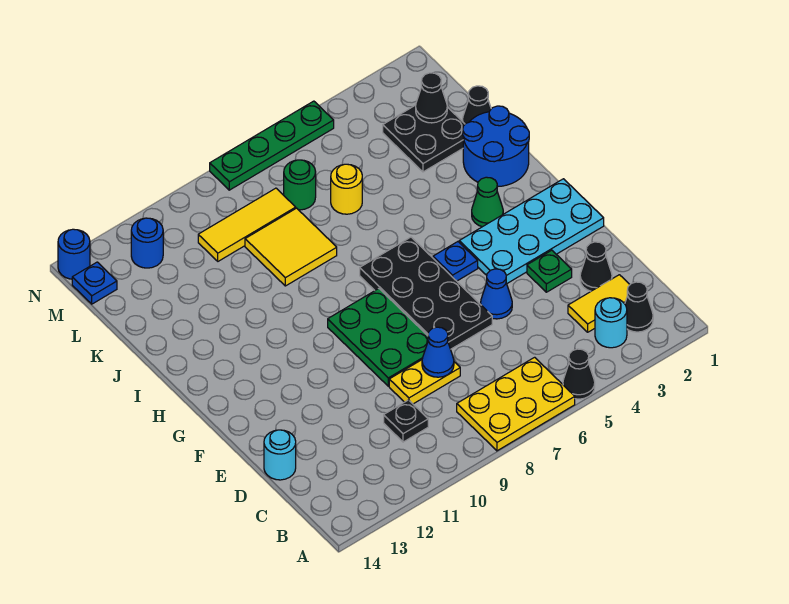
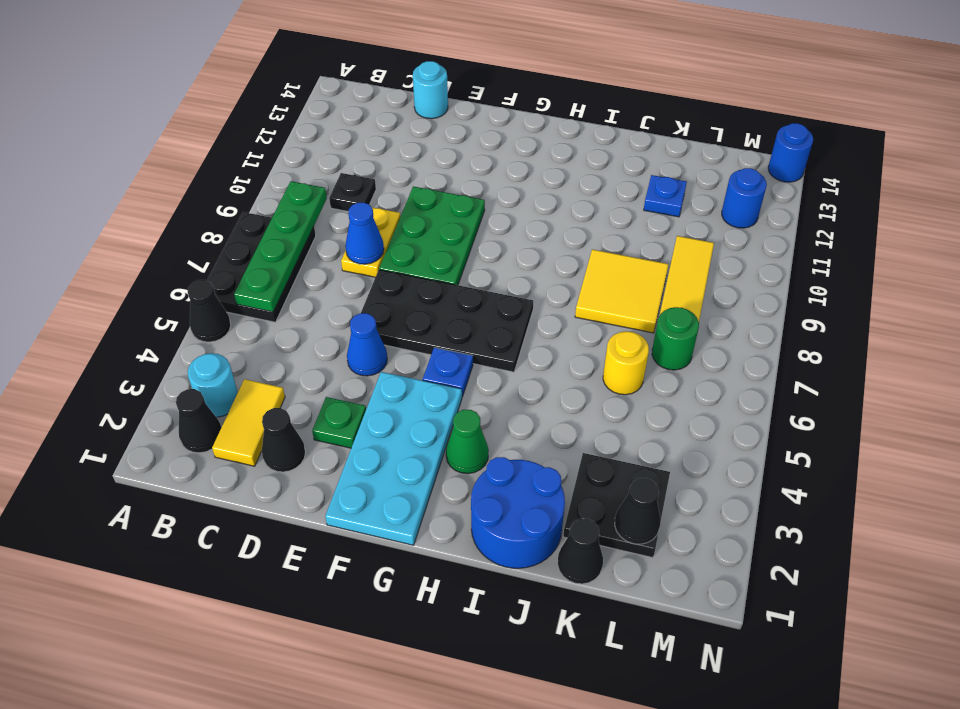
yellow plate A6:B8 level 1 -> black plate A6:B8 level 1
green plate E8:G9 level 1 -> green plate E8:F10 level 1
blue plate M14 level 1 -> blue plate K12 level 1
green plate N5:N8 level 1 -> green plate B6:B9 level 2

